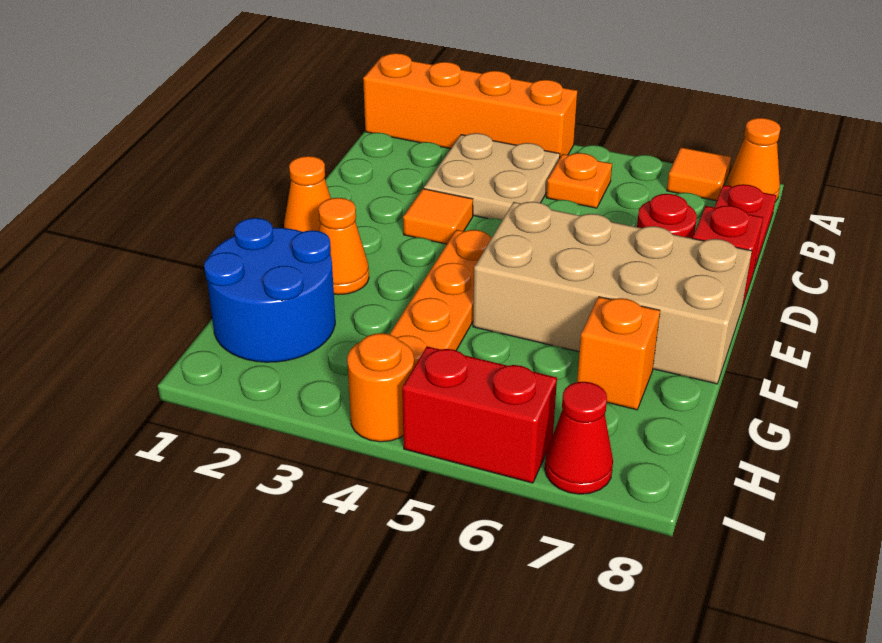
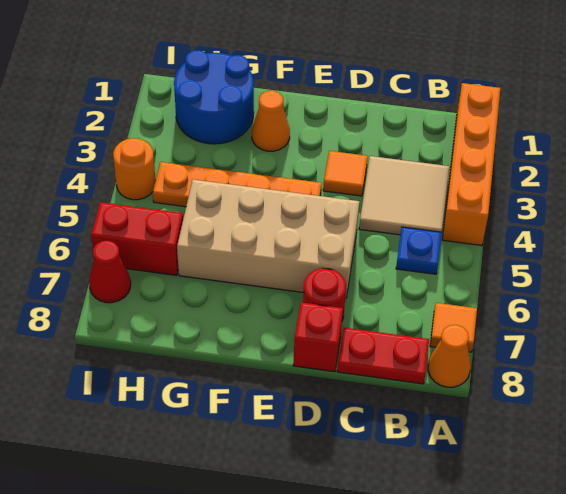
tan plate B3:C4 level 1 -> tan tile B3:C4 level 1
orange plate B5 level 1 -> blue plate B5 level 1
orange cone E1 level 1 -> none
tan brick E5:F8 level 1 -> tan brick D5:G6 level 1
orange brick G7 level 1 -> none
red brick I5:I6 level 1 -> red brick H6:I6 level 1

